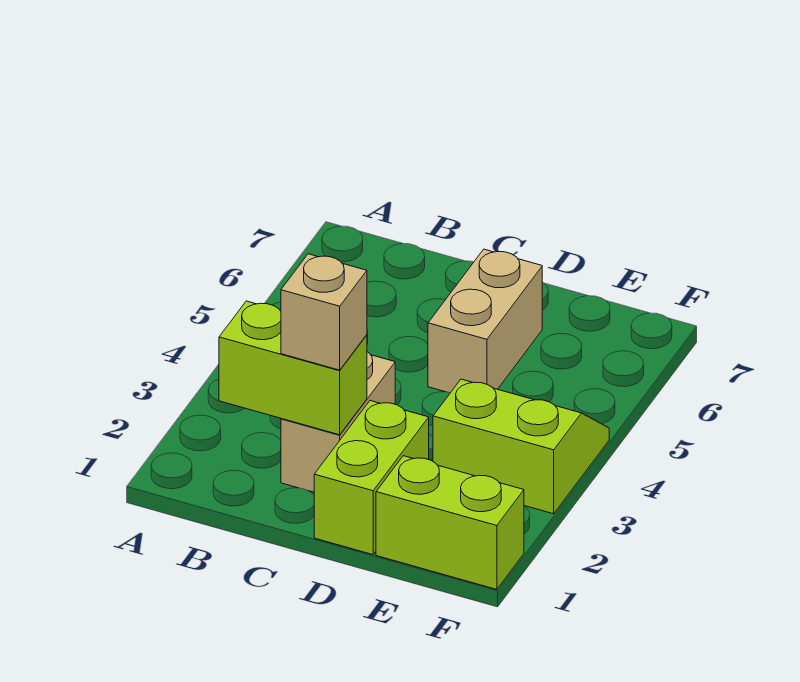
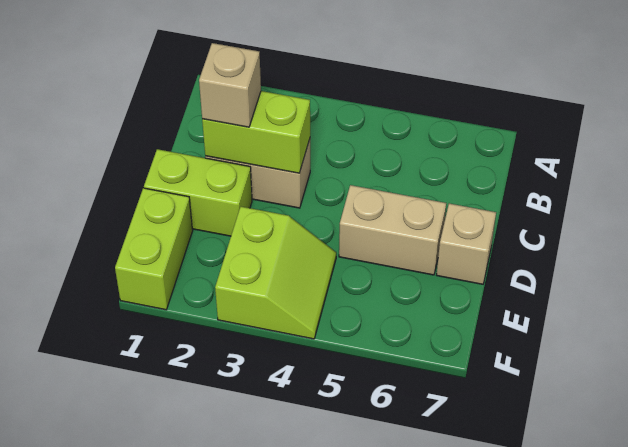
lime brick B2:C2 level 2 -> lime brick C2:C3 level 2
none -> tan brick D7 level 1

